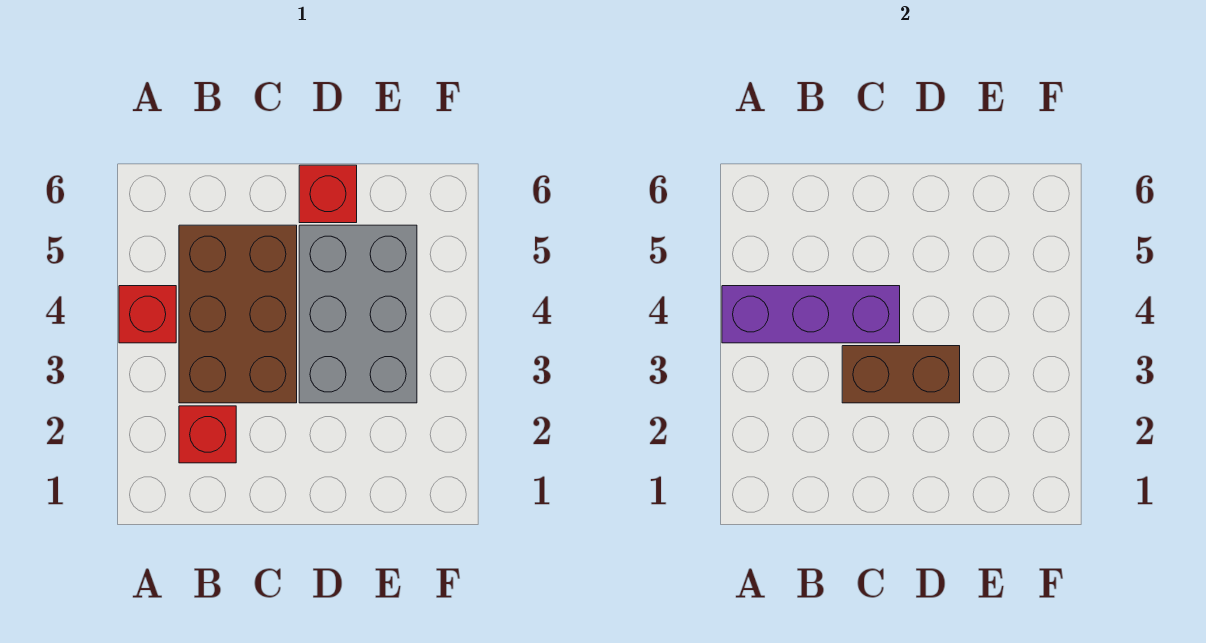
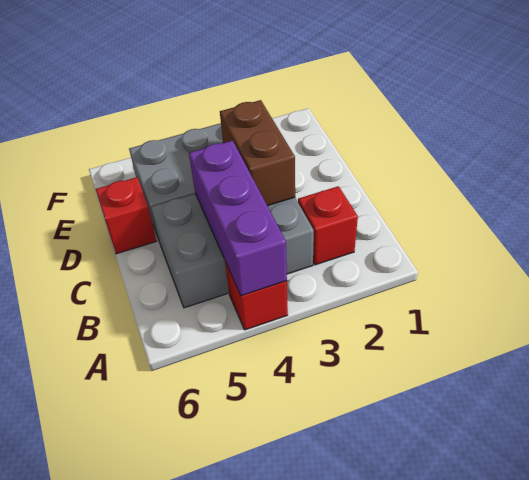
brown brick B3:C5 level 1 -> grey brick B3:C5 level 1

